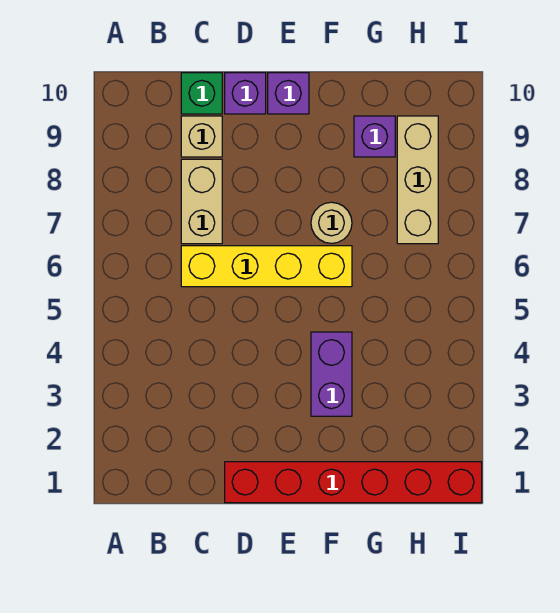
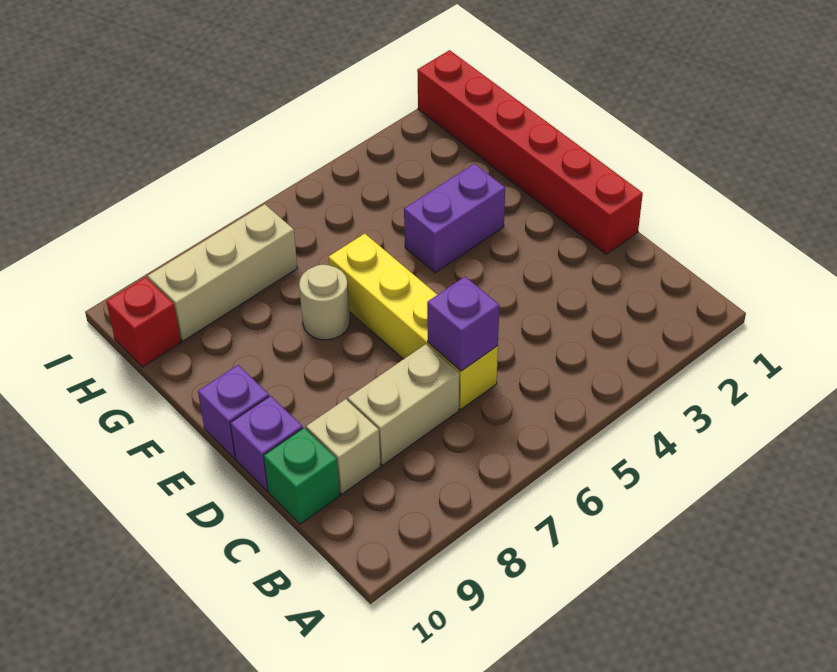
purple brick G9 level 1 -> purple brick C6 level 2
none -> red brick H10 level 1

